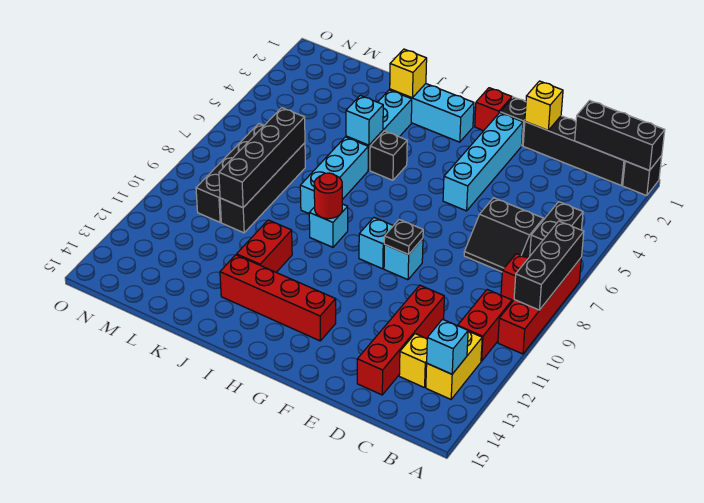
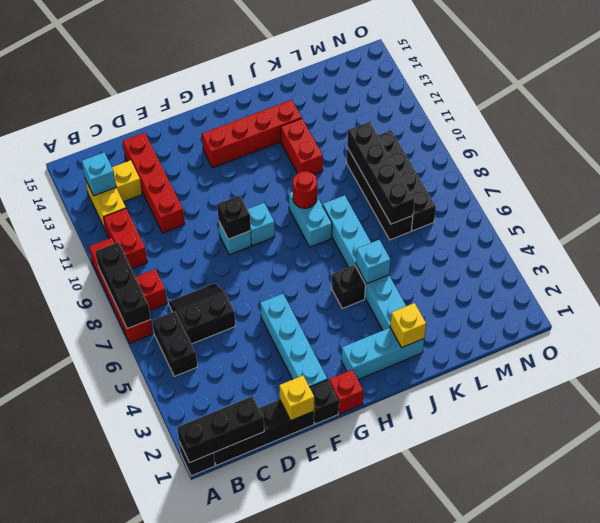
black plate F9 level 2 -> black brick F9 level 2
cyan brick I9 level 1 -> cyan brick I8:I9 level 1

